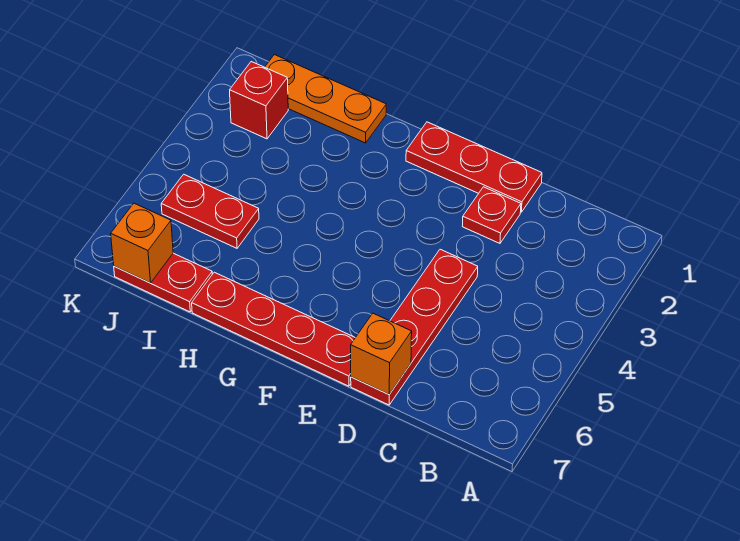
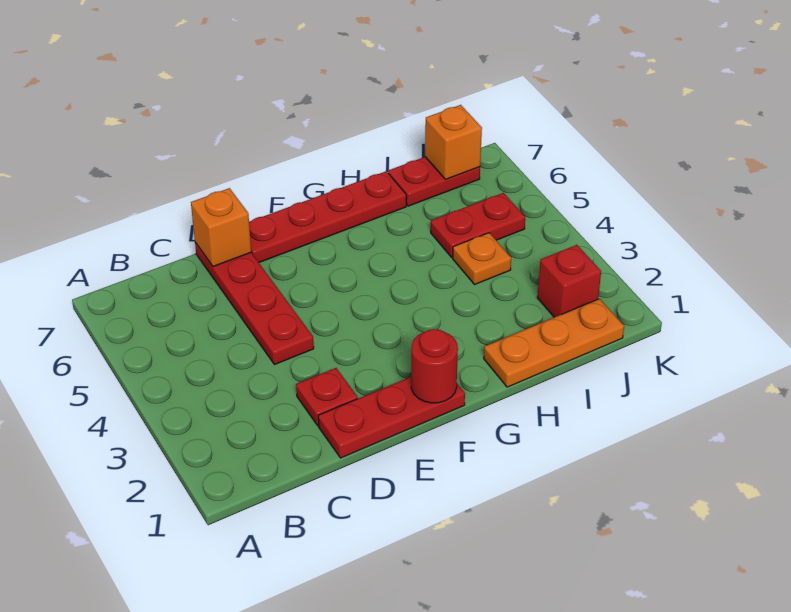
none -> red round brick F1 level 2
none -> orange plate I4 level 1

